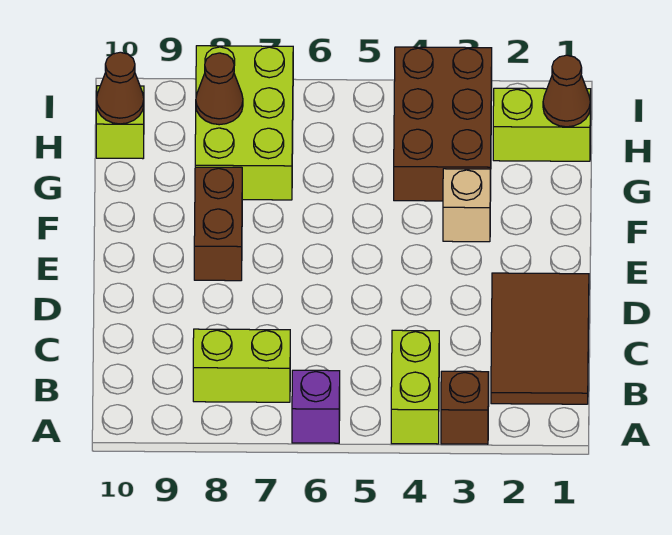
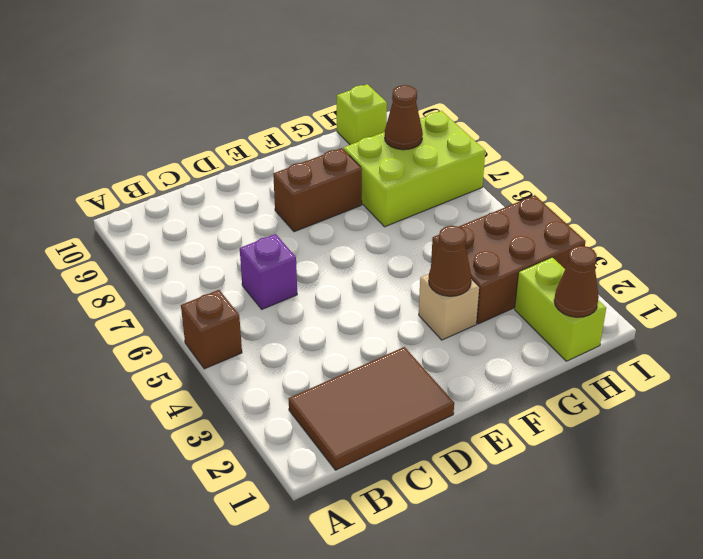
brown brick A3 level 1 -> brown brick A5 level 1
lime brick A4:B4 level 1 -> none
purple brick A6 level 1 -> purple brick C6 level 1
lime brick B7:B8 level 1 -> none
brown cone H10 level 2 -> brown cone F3 level 2

